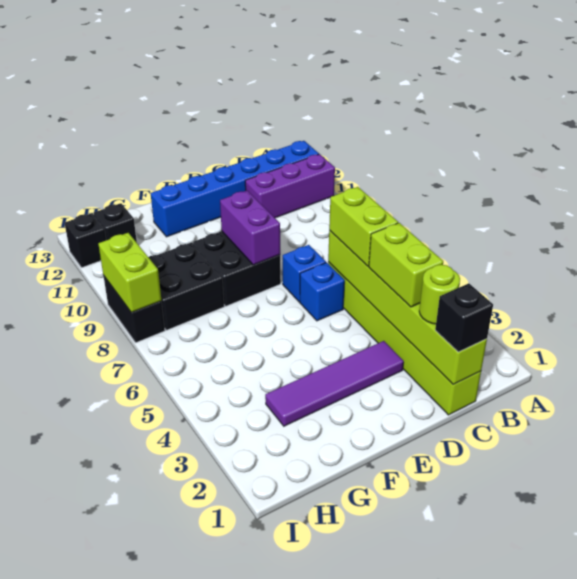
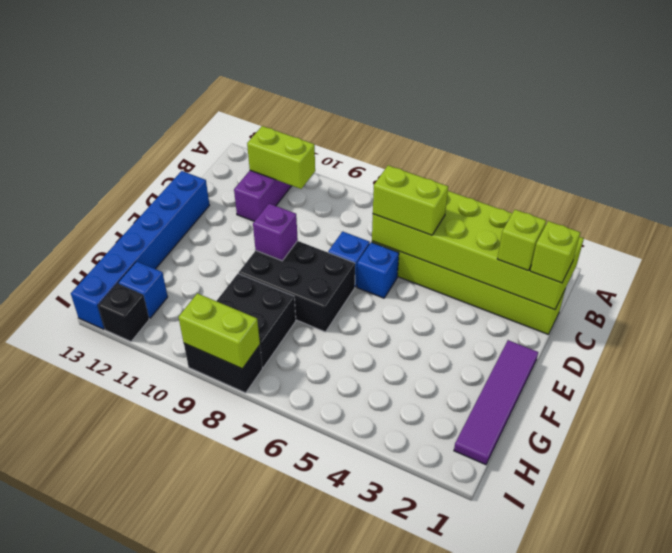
blue brick A12:F12 level 1 -> blue brick D13:I13 level 1
lime brick C1:C6 level 2 -> lime brick B1:C6 level 2
black brick C1 level 3 -> lime brick C1 level 3
lime round brick C2 level 3 -> lime brick C2 level 3
lime brick C3:C4 level 3 -> lime brick B10:B11 level 2
purple tile D3:G3 level 1 -> purple tile E1:H1 level 1
black brick E8:F9 level 1 -> black brick E7:F9 level 1
purple brick E8:E9 level 2 -> purple brick E9 level 2
black brick H12 level 1 -> blue brick H12 level 1

